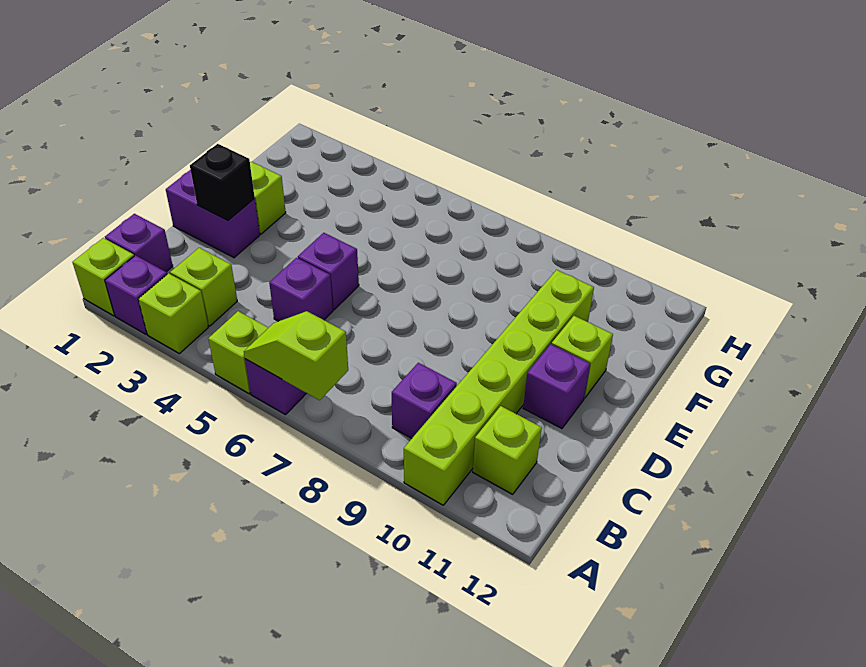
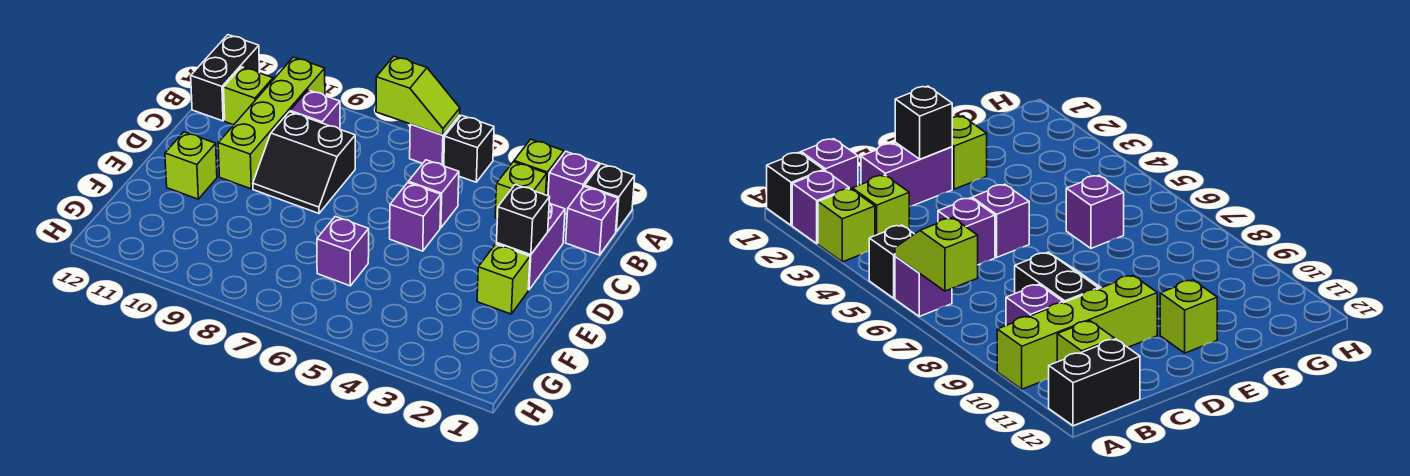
lime brick A1 level 1 -> black brick A1 level 1
lime brick A5 level 1 -> black brick A5 level 1
lime brick A10:F10 level 1 -> lime brick A10:D10 level 1
none -> black brick A12:B12 level 1
none -> black slope C8:D9 level 1 top C
purple brick D1:D2 level 1 -> purple brick C2:D2 level 1
purple brick D11 level 1 -> purple brick F6 level 1

